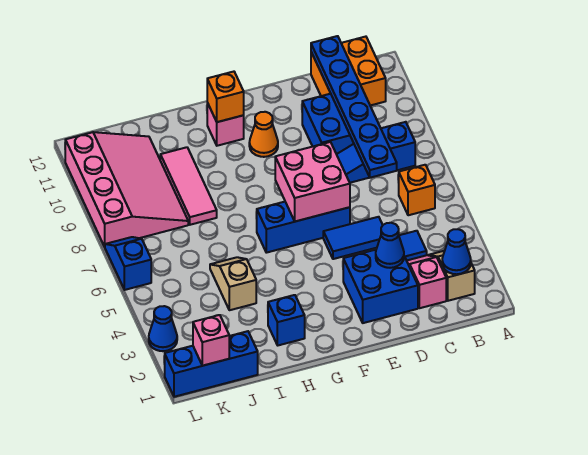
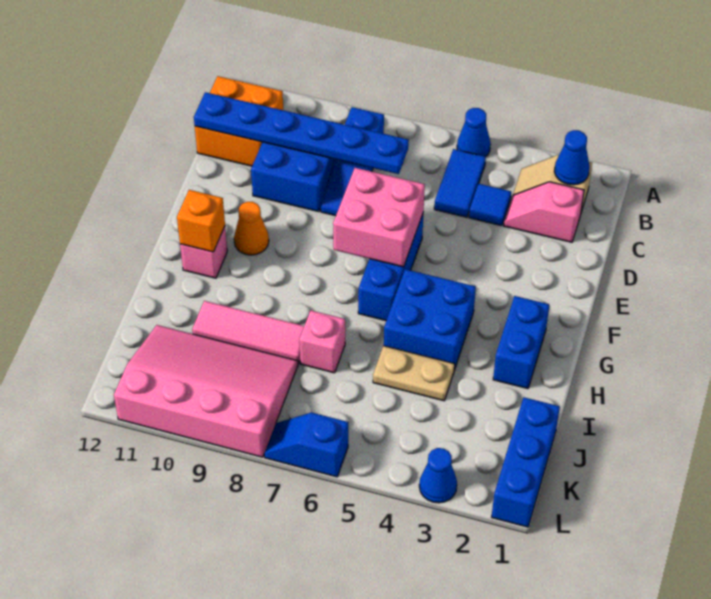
orange brick B6 level 1 -> none
blue brick D2:E3 level 1 -> blue brick G4:H5 level 1
blue cone D3 level 2 -> blue cone A5 level 1
blue tile D5:E5 level 1 -> blue tile B5:C5 level 1
blue brick H2 level 1 -> blue brick G2:H2 level 1
tan slope I4:I5 level 1 top 4 -> tan plate I4:I5 level 1
pink brick K1 level 2 -> pink brick I7 level 1

